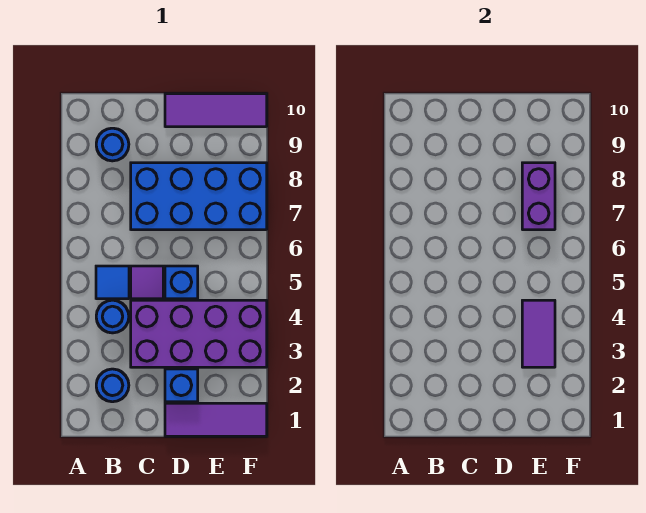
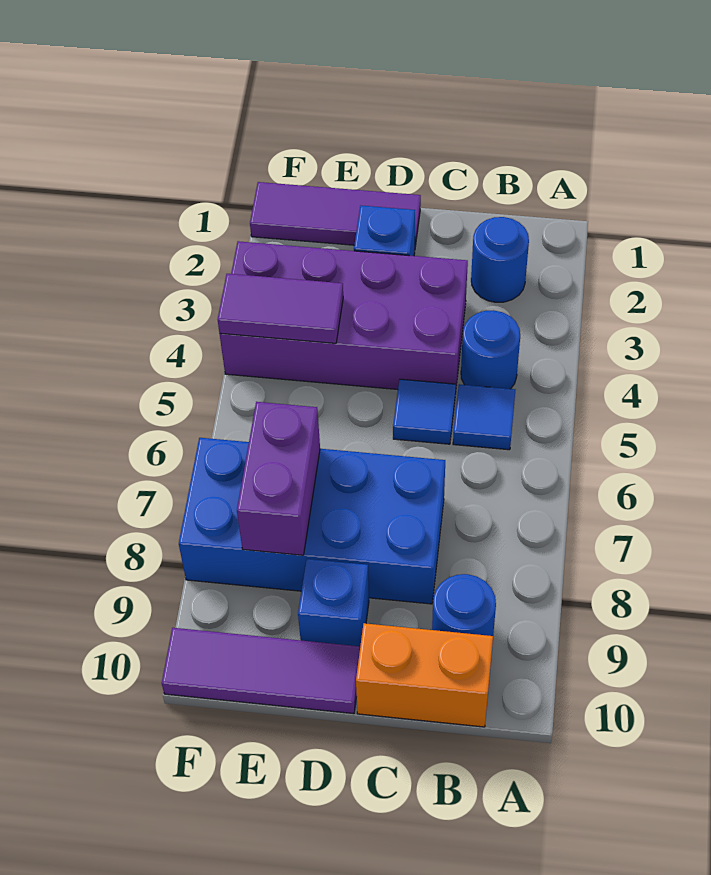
none -> orange brick B10:C10 level 1
purple tile C5 level 1 -> blue tile C5 level 1
blue brick D5 level 1 -> blue brick D9 level 1
purple tile E3:E4 level 2 -> purple tile E4:F4 level 2

